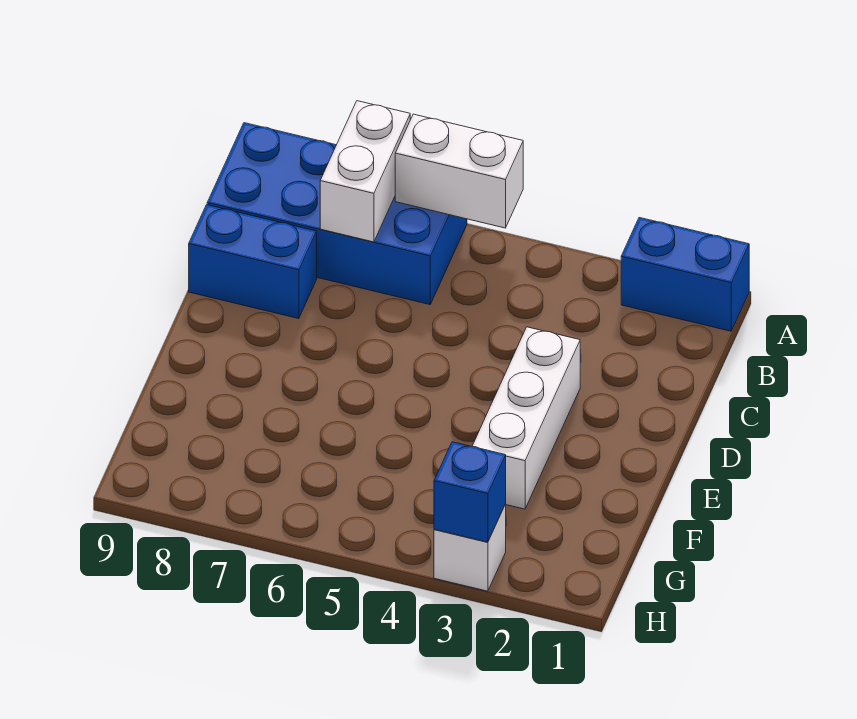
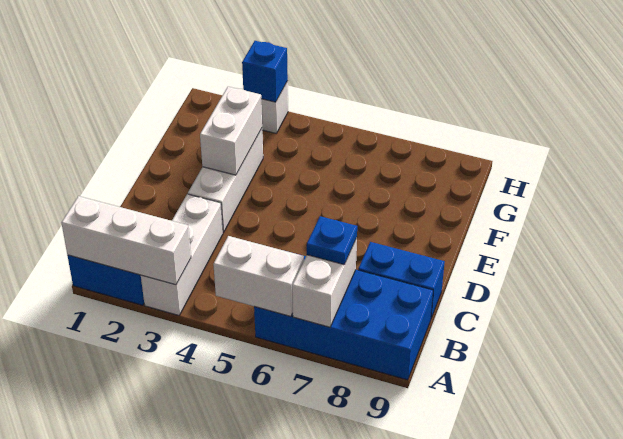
none -> white brick A1:A3 level 2
none -> white brick A3:C3 level 1
none -> blue plate B7 level 3
none -> white brick E3:F3 level 2

